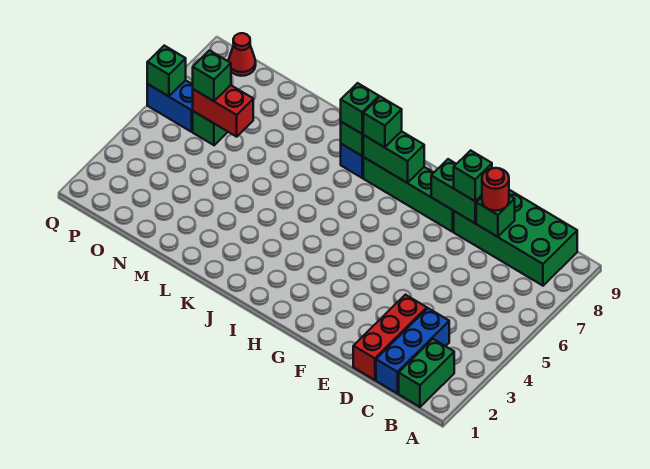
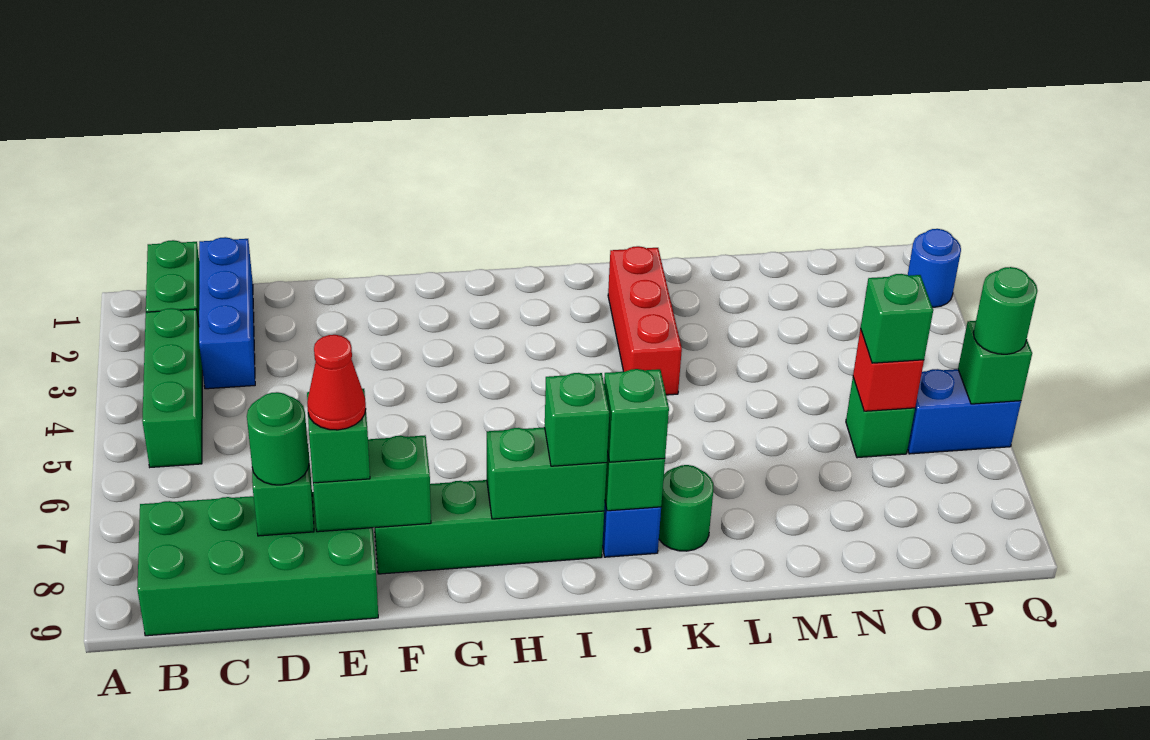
none -> green brick B3:B5 level 1
red brick D1:D3 level 1 -> red brick K2:K4 level 1
red round brick D8 level 3 -> green round brick D8 level 3
none -> green round brick K8 level 1
red brick N6:O6 level 2 -> red brick O6 level 2
red cone P9 level 1 -> red cone E8 level 4
none -> blue round brick Q2 level 1
none -> green round brick Q6 level 3

